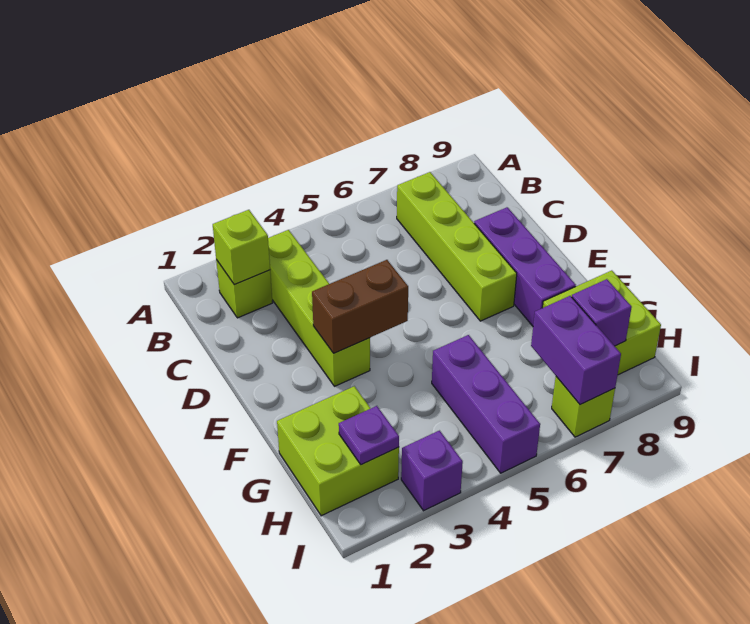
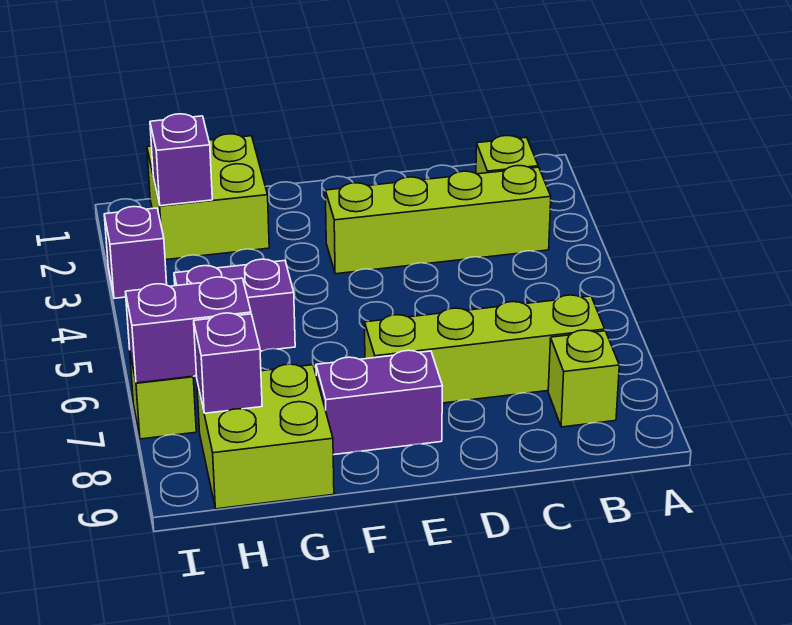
lime brick B2 level 2 -> lime brick B8 level 1
purple brick D8:F8 level 1 -> purple brick E8:F8 level 1
brown brick E3:E4 level 2 -> none
purple brick G5:I5 level 1 -> purple brick G5:H5 level 1
purple plate H2 level 2 -> purple brick H2 level 2

